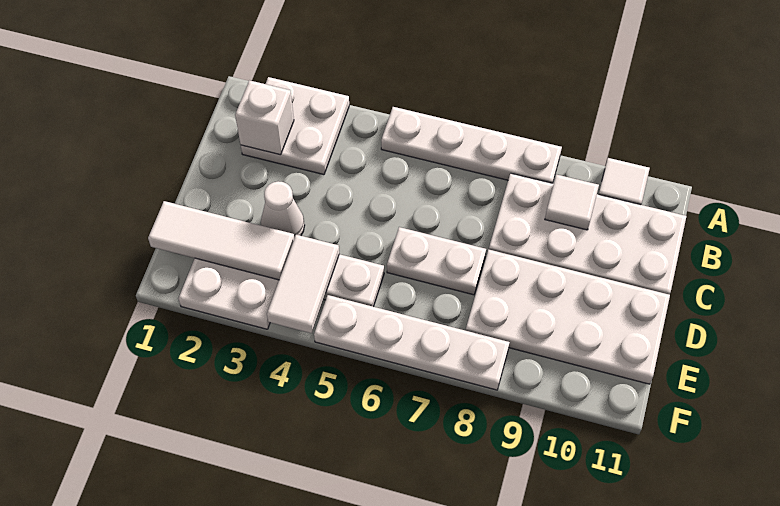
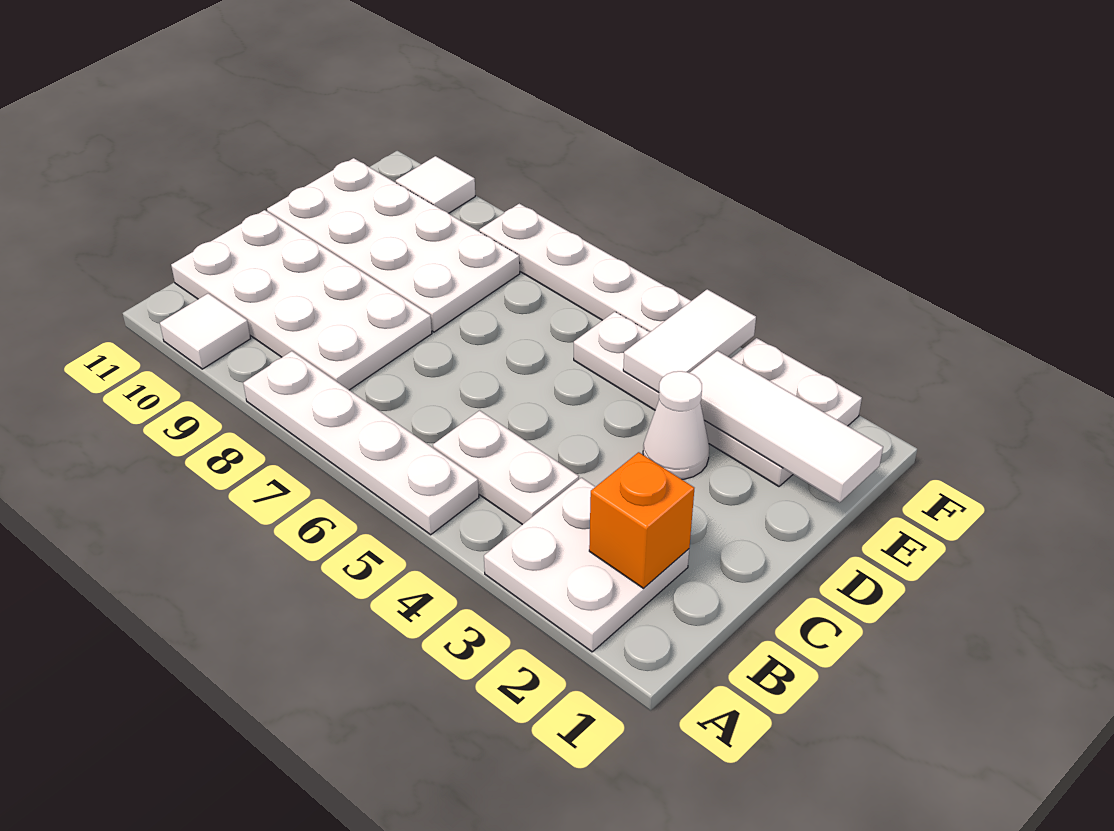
white brick B2 level 2 -> orange brick B2 level 2
white tile B9 level 2 -> white tile F10 level 1
white plate D6:D7 level 1 -> white plate B4:B5 level 1

